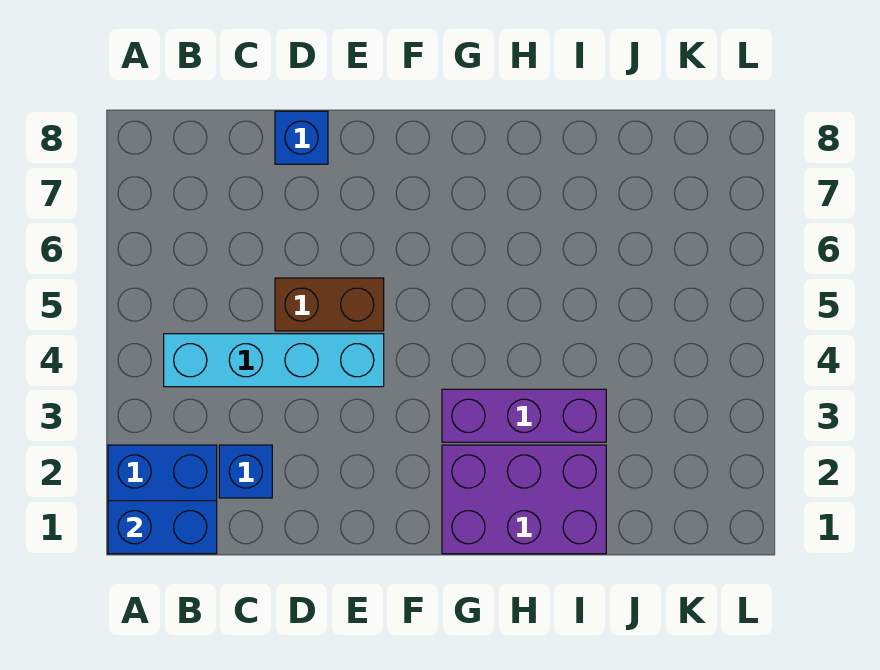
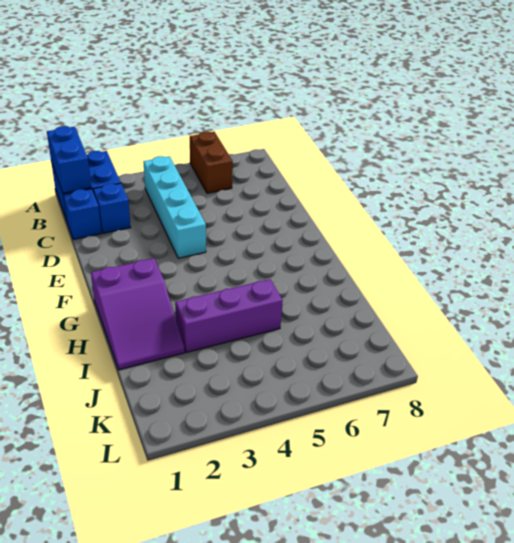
brown brick D5:E5 level 1 -> brown brick A6:B6 level 1
blue brick D8 level 1 -> blue brick C1 level 1
purple brick G1:I2 level 1 -> purple slope G1:I2 level 1 top G
purple brick G3:I3 level 1 -> purple brick I3:I5 level 1

